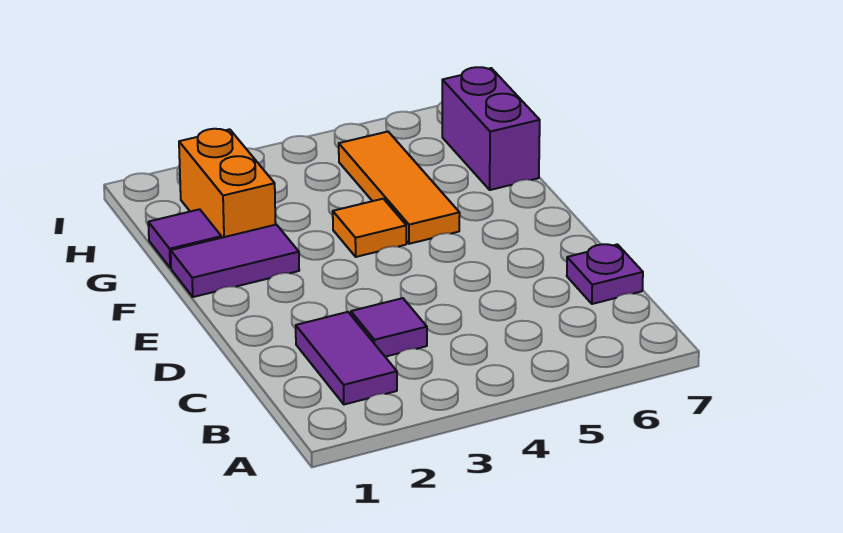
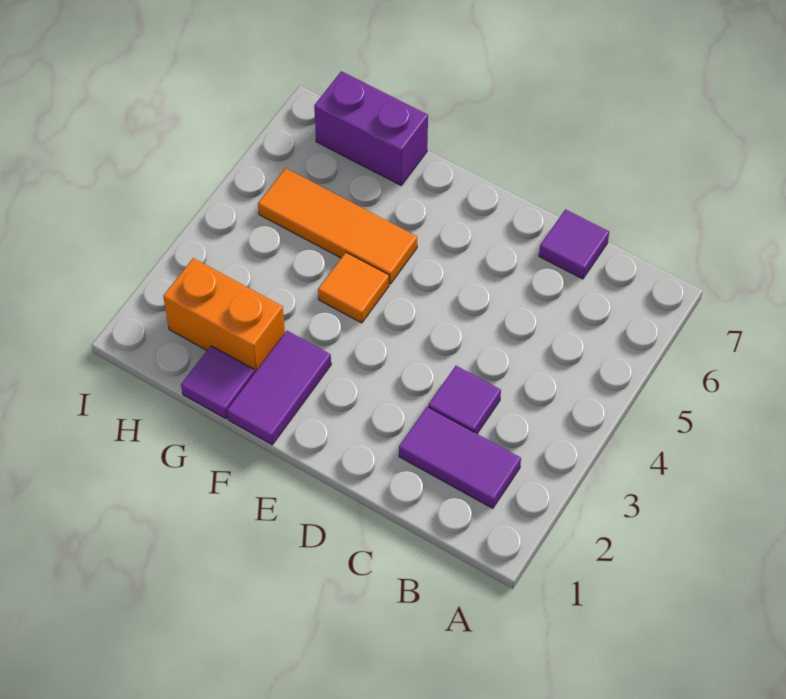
purple plate C7 level 1 -> purple tile C7 level 1

